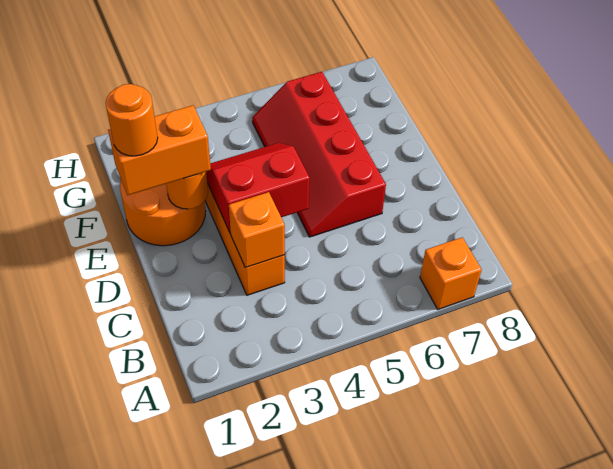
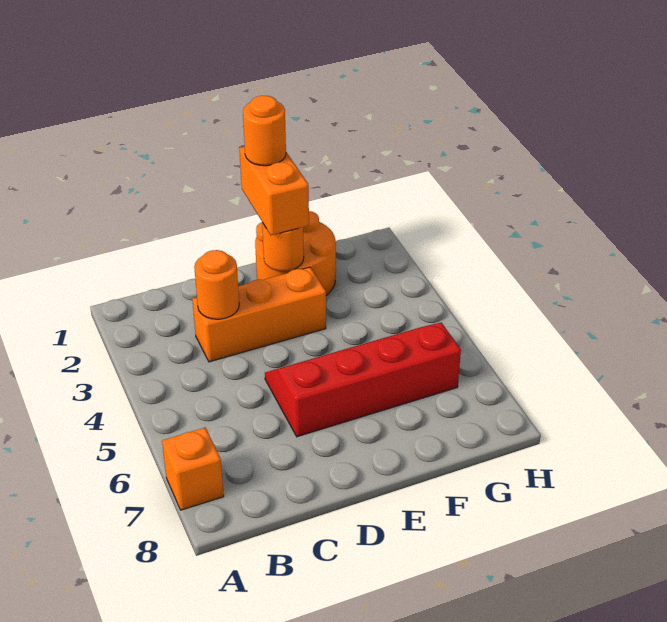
orange brick C3 level 2 -> orange round brick C3 level 2
red slope D3:E4 level 2 top D -> none

